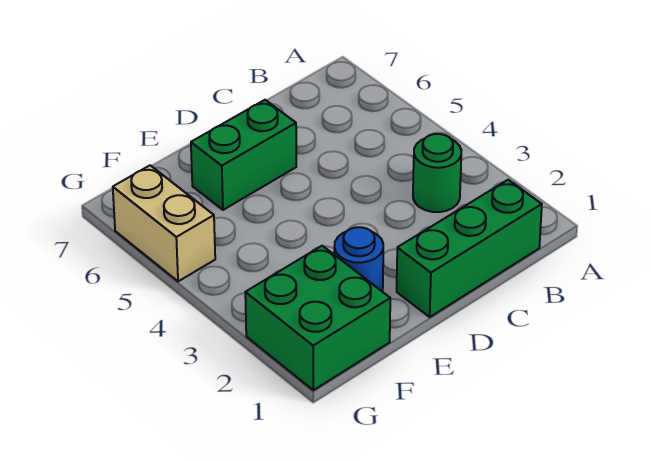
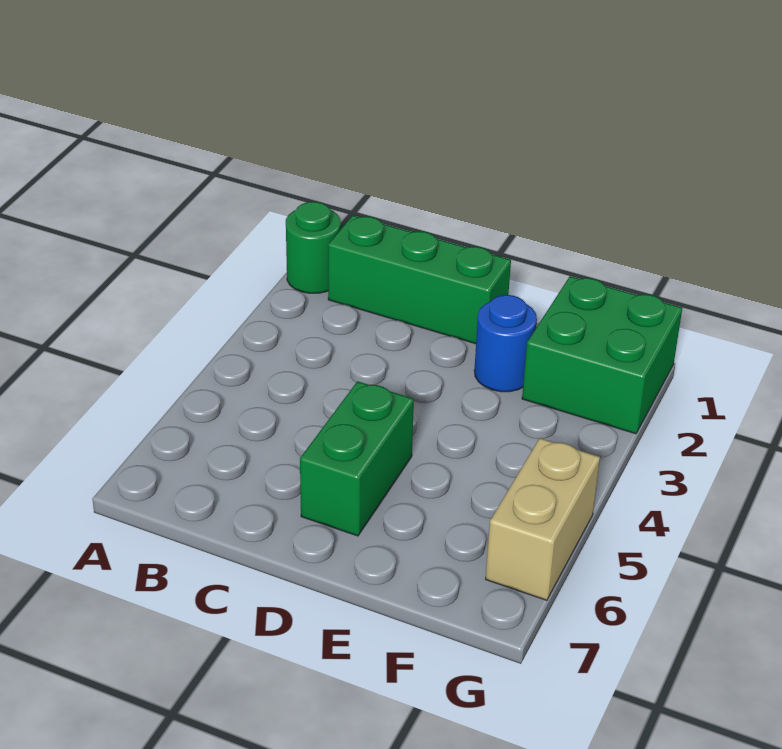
green round brick B3 level 1 -> green round brick A1 level 1
green brick D6:E6 level 1 -> green brick D5:D6 level 1

